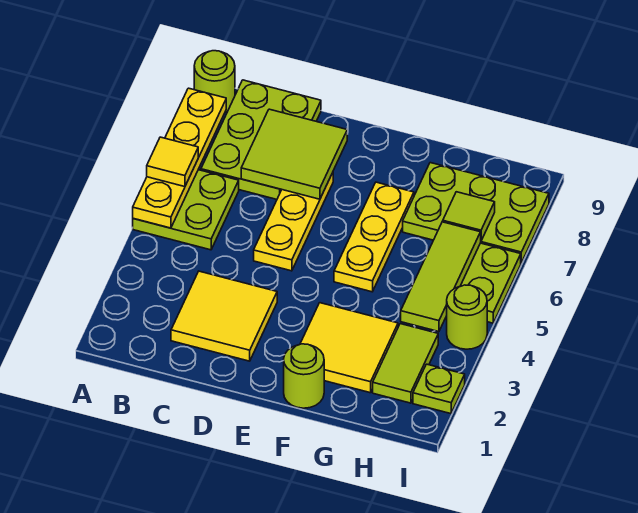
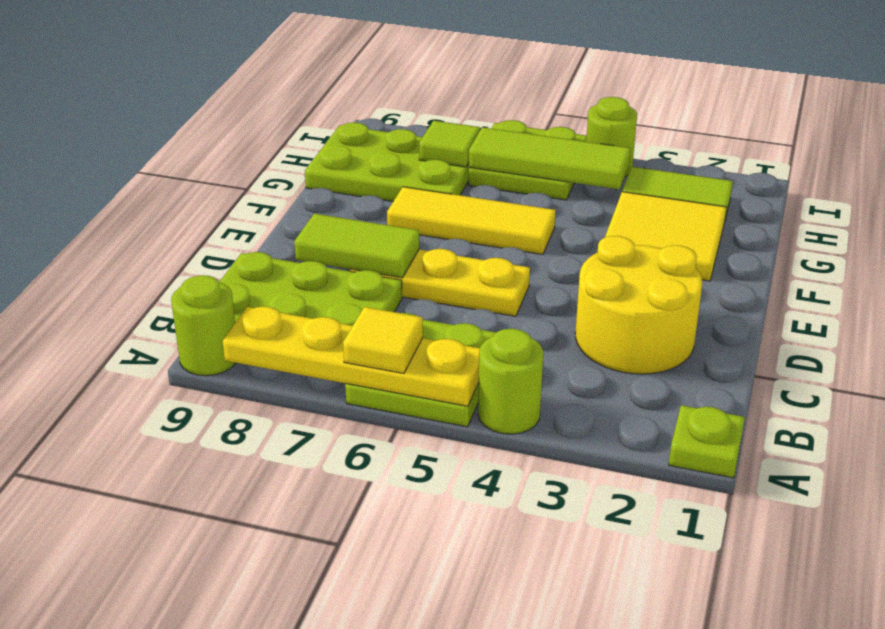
yellow tile C2:D3 level 1 -> yellow round brick C2:D3 level 1
lime tile C7:D8 level 2 -> lime tile D7:D8 level 2
lime round brick F1 level 1 -> lime round brick A4 level 1
yellow plate F5:F7 level 1 -> yellow tile F5:F7 level 1
lime plate G7:I8 level 1 -> lime plate G7:H9 level 1
lime plate I2 level 1 -> lime plate A1 level 1

